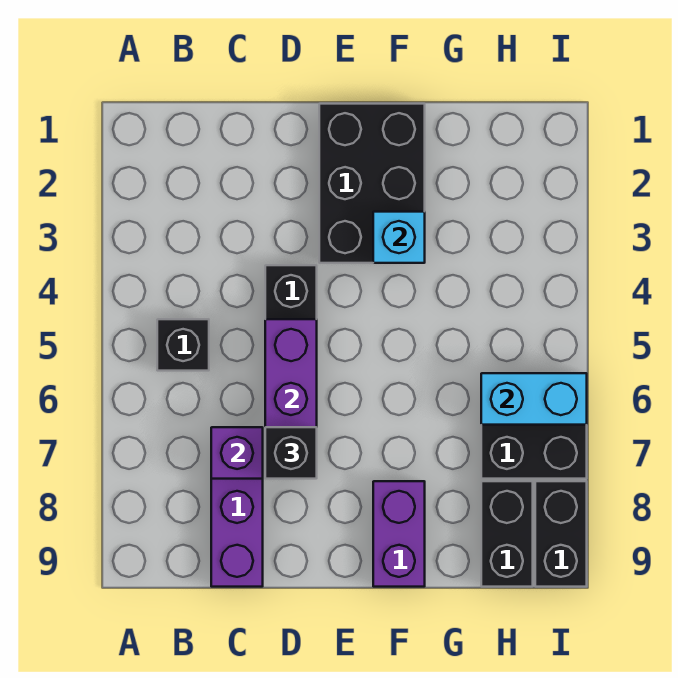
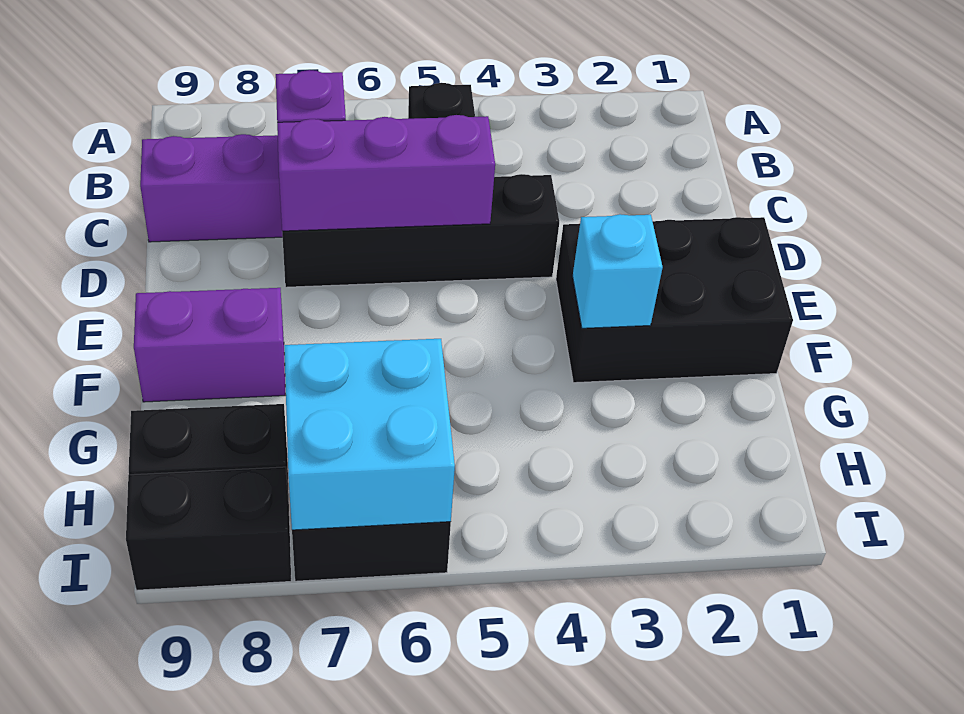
black brick D7 level 3 -> none
cyan brick H6:I6 level 2 -> cyan brick H6:I7 level 2

